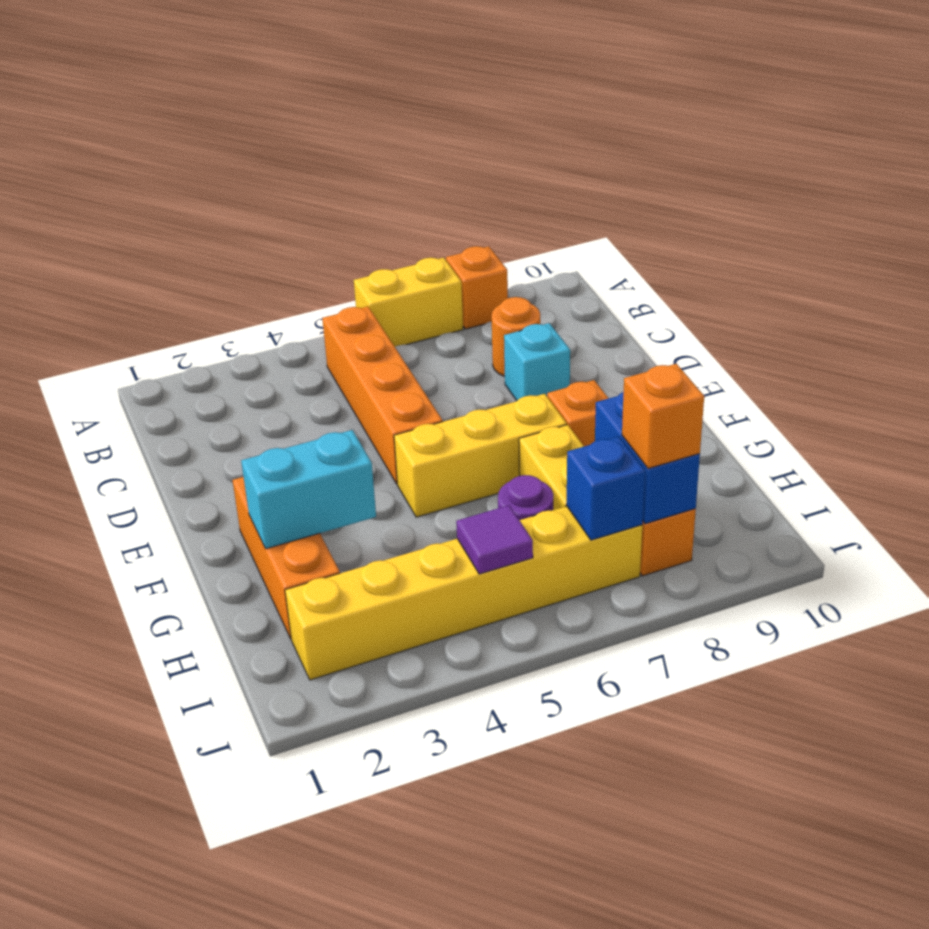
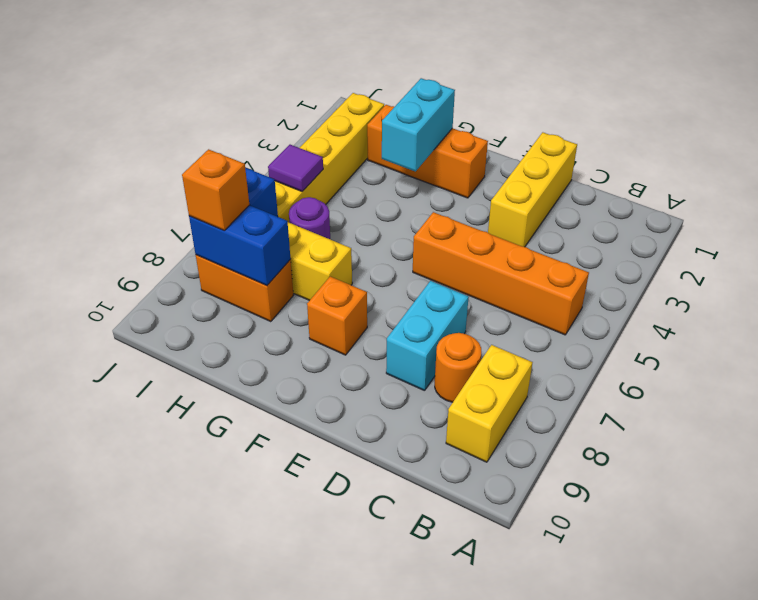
yellow brick A6:A7 level 1 -> yellow brick B8:B9 level 1
orange brick A8 level 1 -> none
cyan brick D8 level 1 -> cyan brick D7:D8 level 1
yellow brick F5:F7 level 1 -> yellow brick D1:D3 level 1

